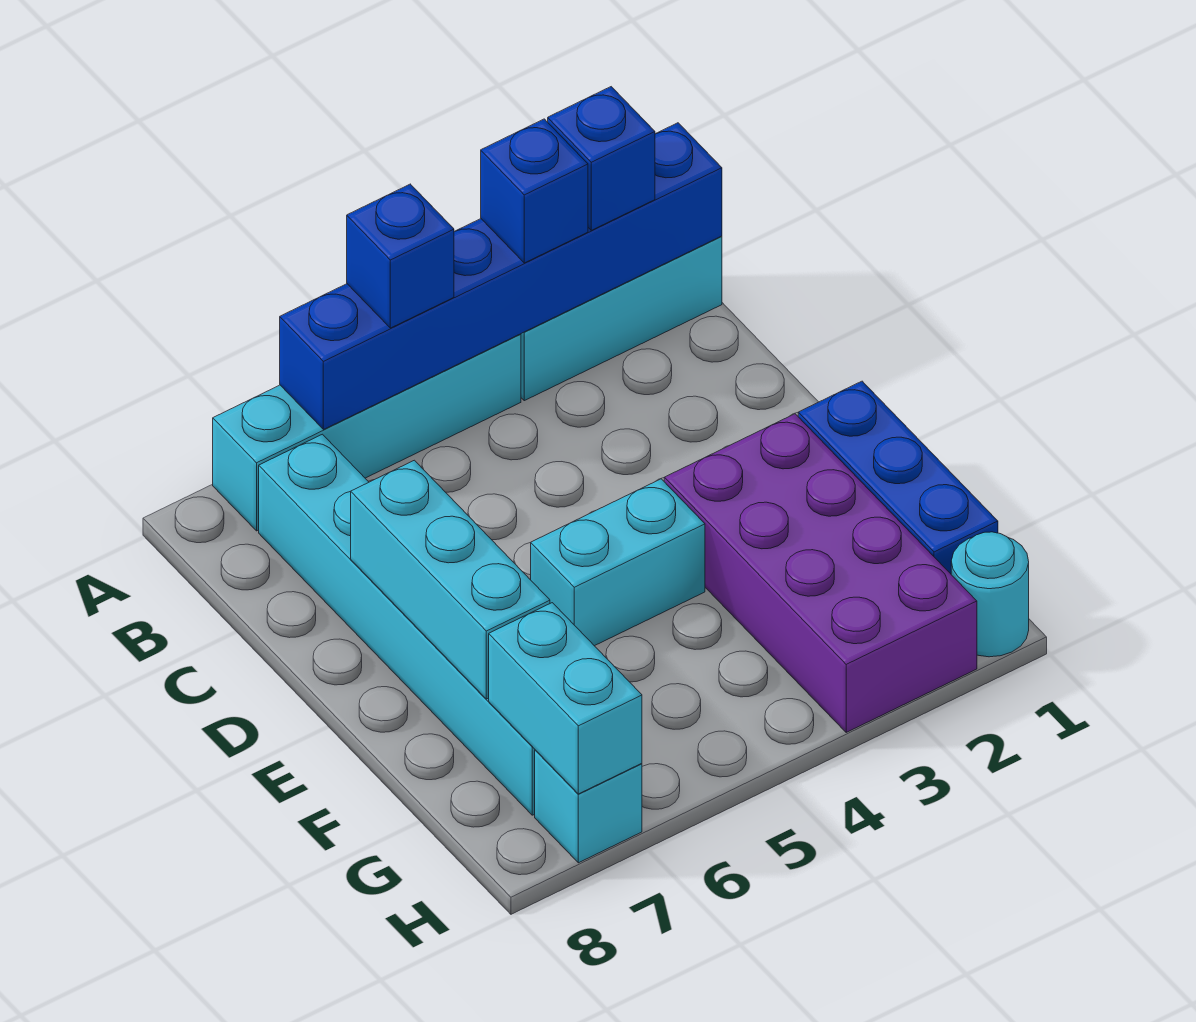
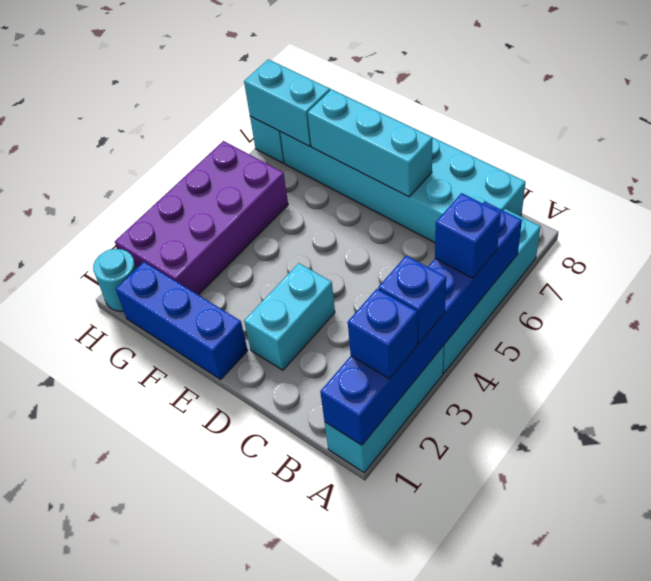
cyan brick B7:G7 level 1 -> cyan brick B7:G8 level 1
purple brick E2:H3 level 1 -> purple brick G2:H5 level 1
cyan brick E4:E5 level 1 -> cyan brick D2:D3 level 1

